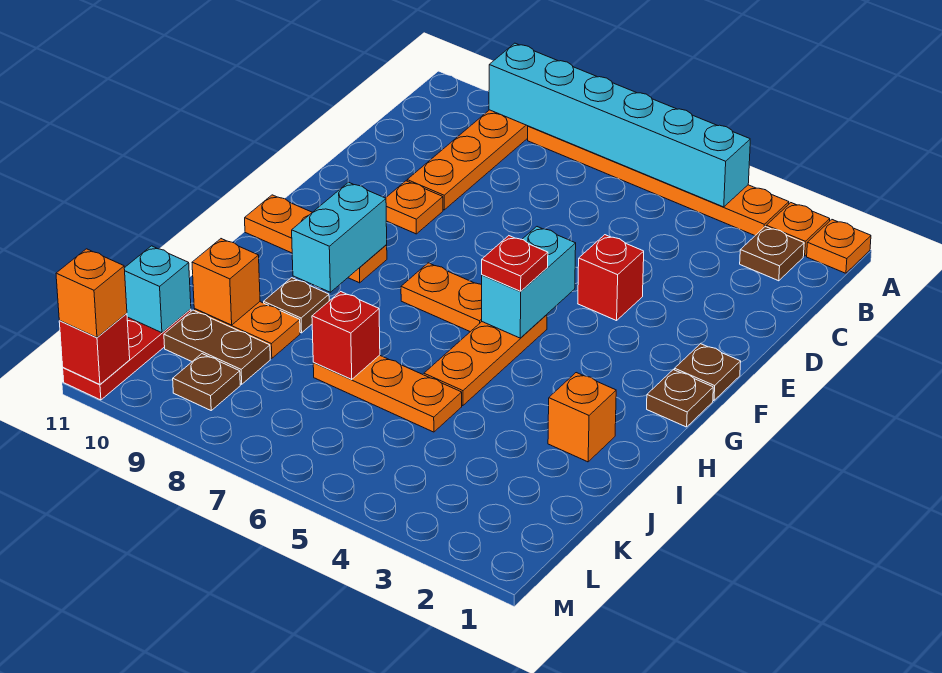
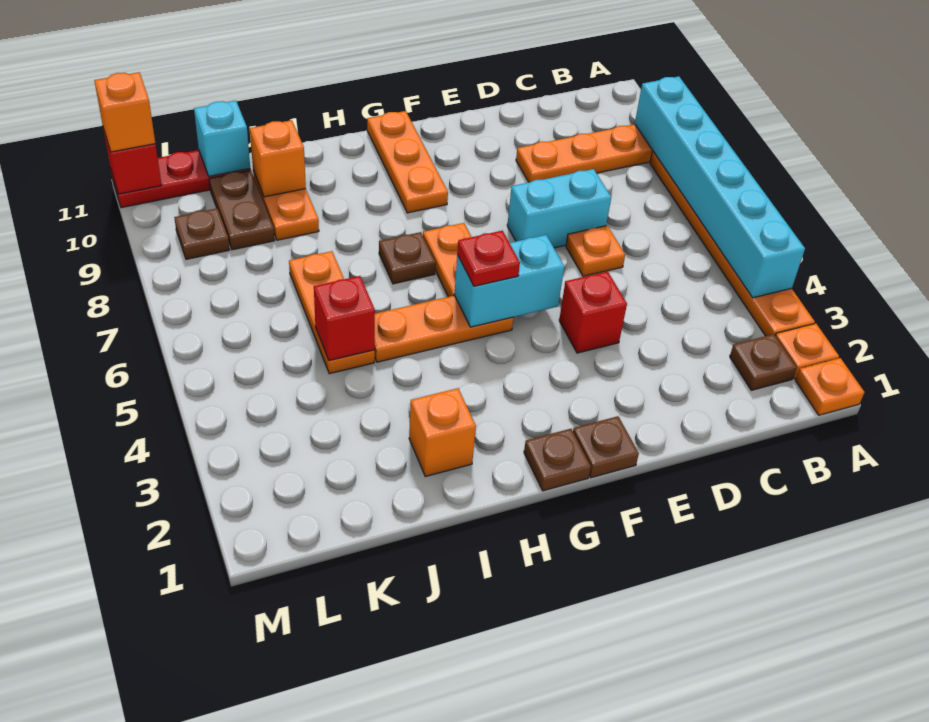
orange plate E9 level 1 -> orange plate D6 level 1
cyan brick G9:H9 level 2 -> cyan brick D7:E7 level 1
brown plate I9 level 1 -> brown plate H7 level 1
red brick J7 level 2 -> red brick J5 level 2

